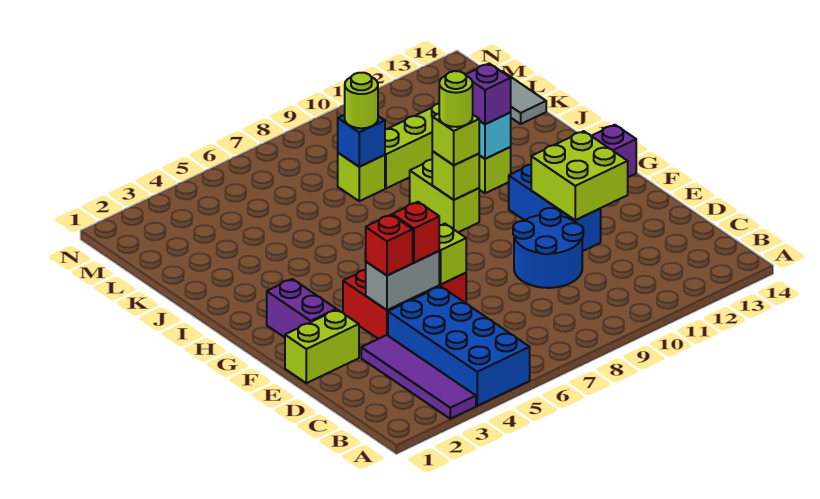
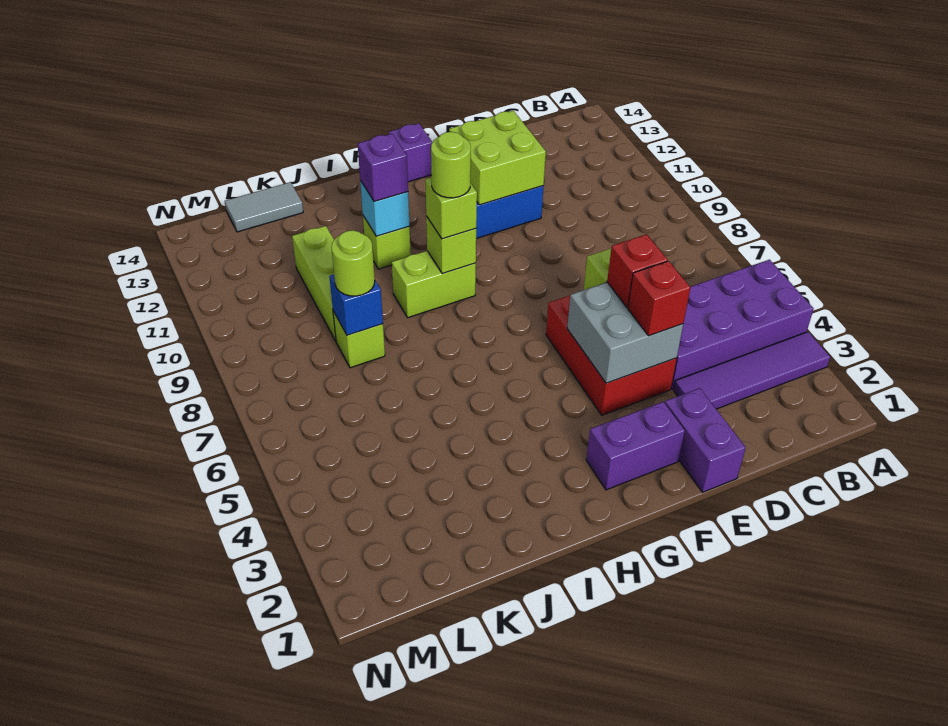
blue brick A4:D5 level 1 -> purple brick A4:D5 level 1
blue round brick D9:E10 level 1 -> none
lime brick E1:E2 level 1 -> purple brick E1:E2 level 1
grey brick E4:E5 level 2 -> grey brick E4:F5 level 2

